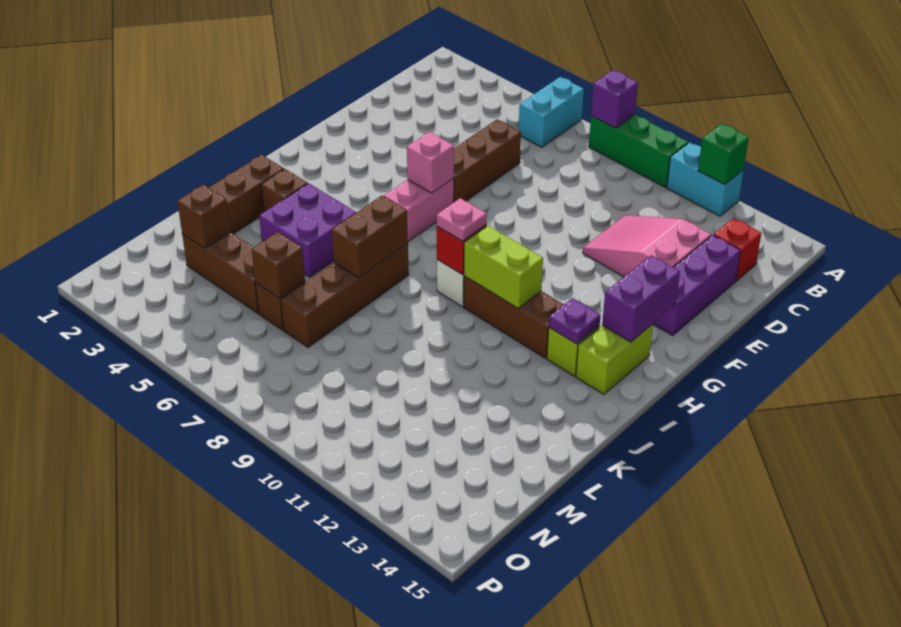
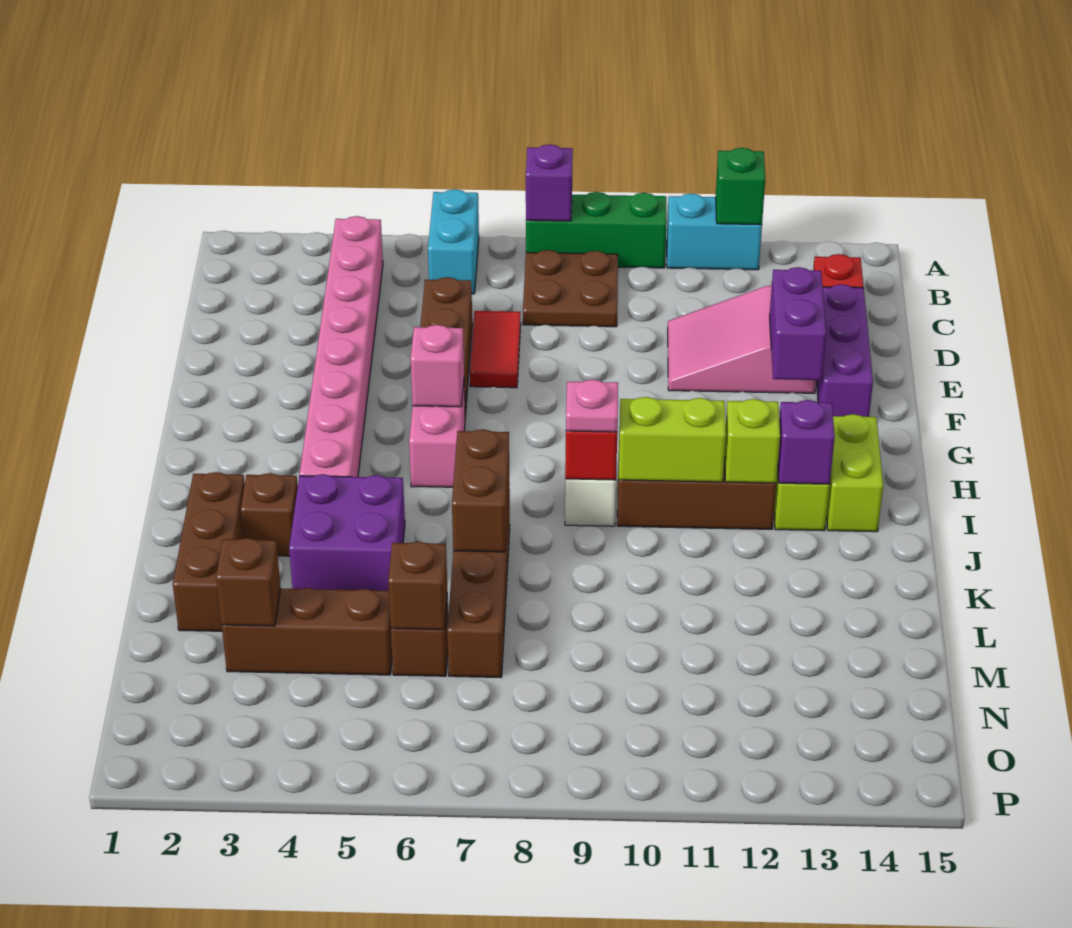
none -> pink brick B4:I4 level 1
none -> brown plate B8:C9 level 1
none -> red tile D7:E7 level 1
purple brick G14:H14 level 2 -> purple brick E13:F13 level 2
none -> lime brick I12 level 2
purple plate I13 level 2 -> purple brick I13 level 2

